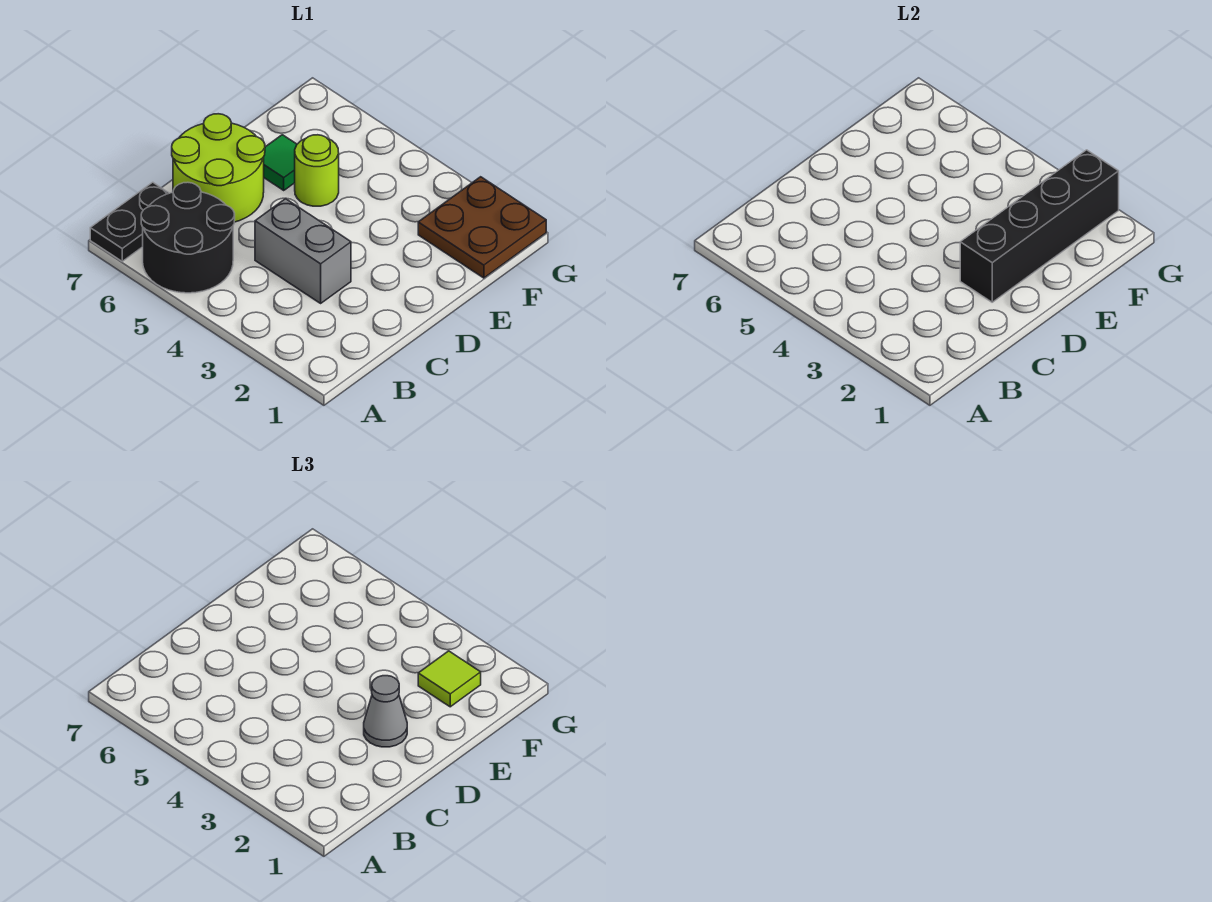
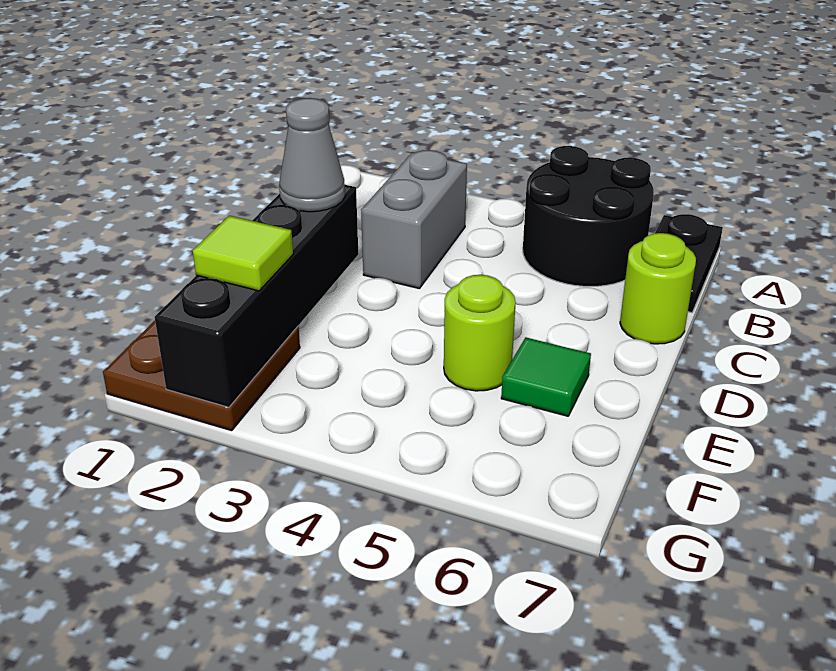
grey brick C3:C4 level 1 -> grey brick B3:C3 level 1
lime round brick C6:D7 level 1 -> lime round brick C7 level 1

